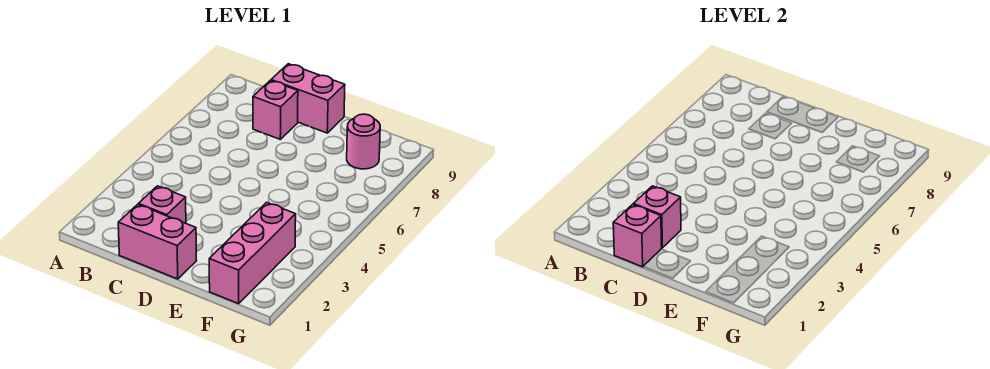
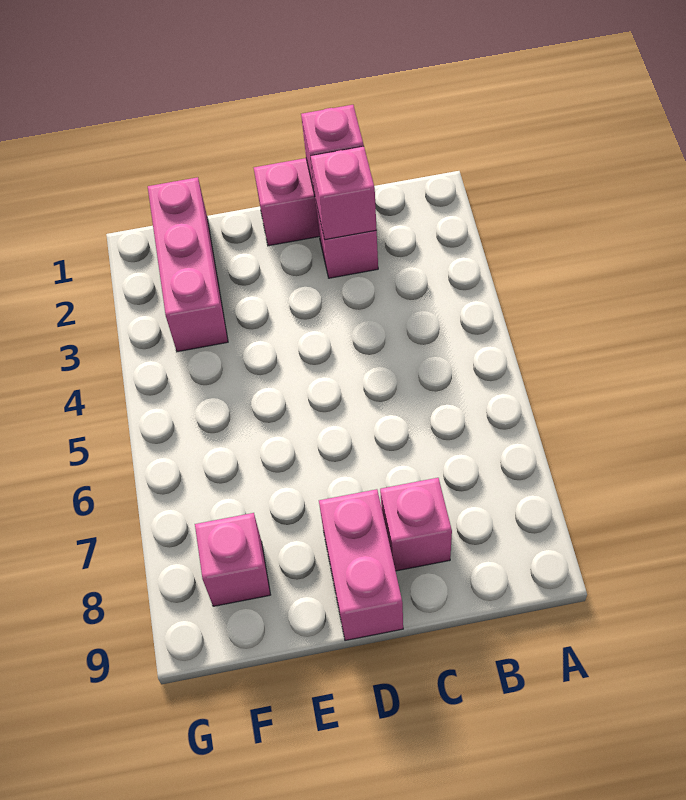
pink brick C9:D9 level 1 -> pink brick D8:D9 level 1
pink round brick F8 level 1 -> pink brick F8 level 1

